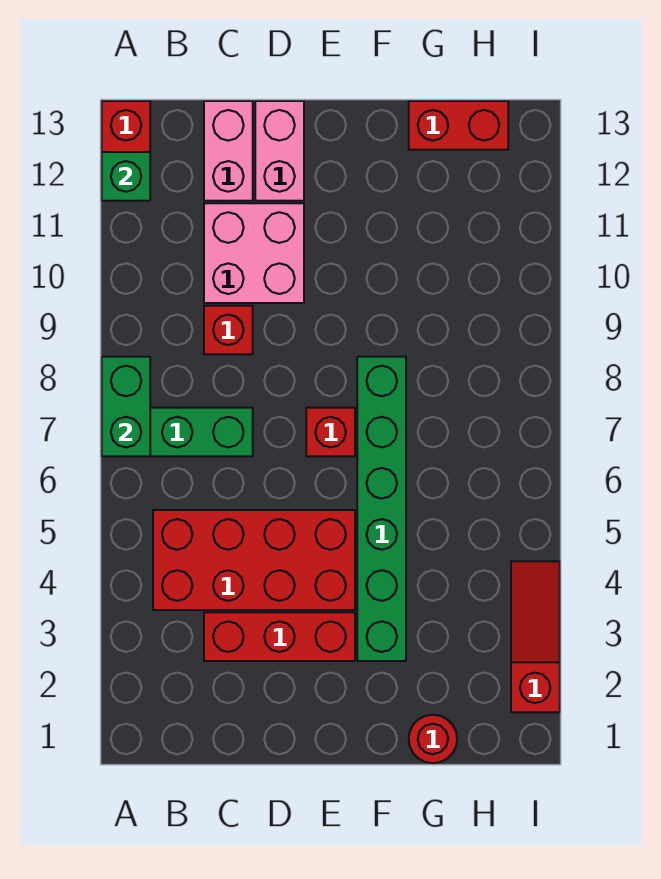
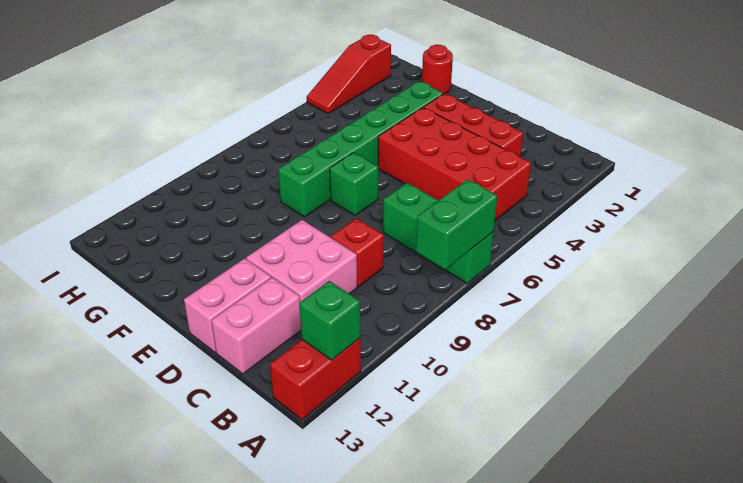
red brick E7 level 1 -> green brick E7 level 1
red brick G13:H13 level 1 -> none

